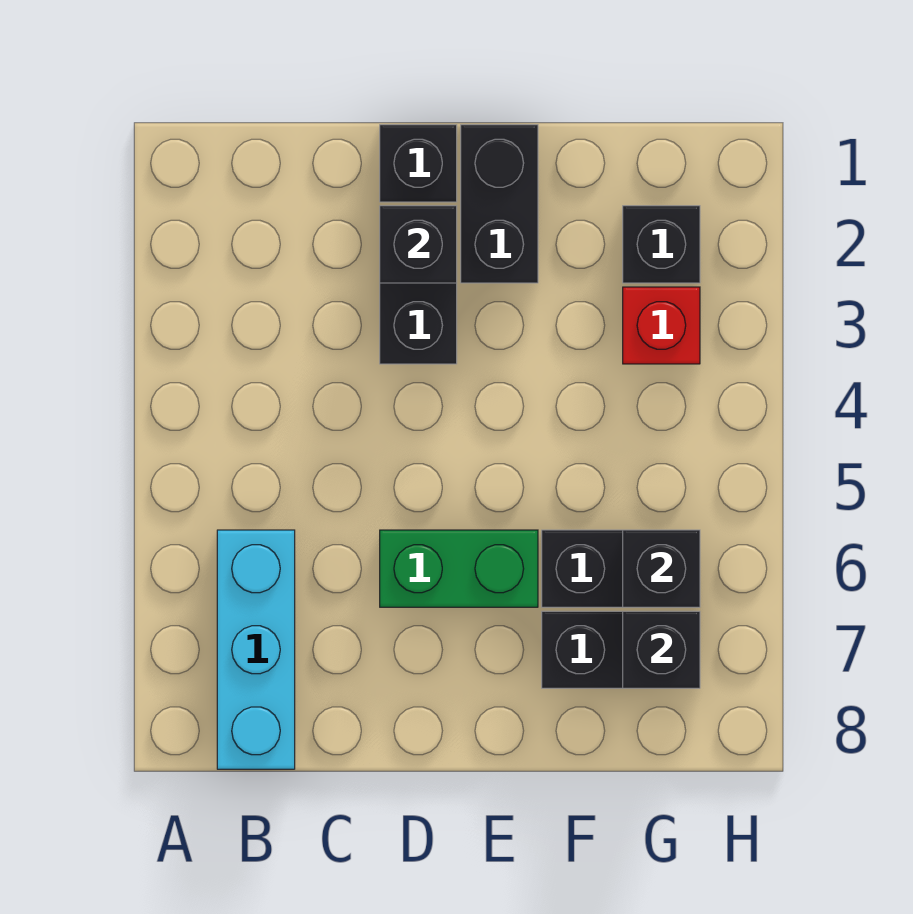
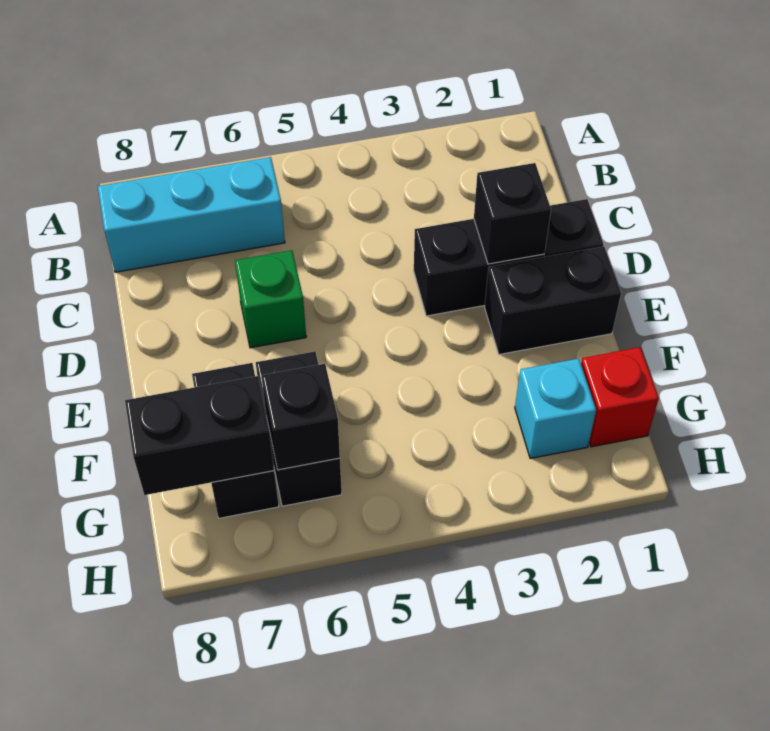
green brick D6:E6 level 1 -> green brick D6 level 1
black brick G2 level 1 -> cyan brick G2 level 1
red brick G3 level 1 -> red brick G1 level 1
black brick G7 level 2 -> black brick G7:G8 level 2

